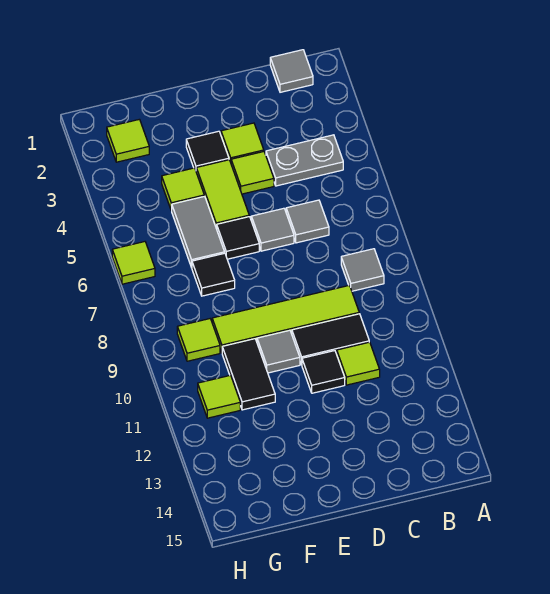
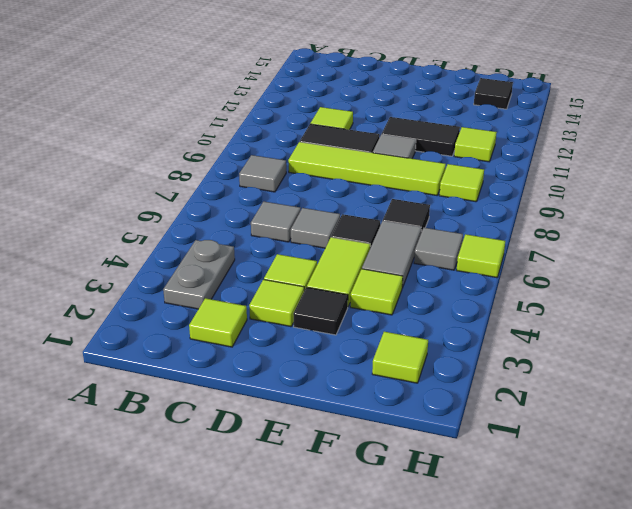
grey tile B1 level 1 -> grey tile G6 level 1
grey plate B4:C4 level 1 -> grey plate B3:B4 level 1
none -> lime tile C2 level 1
black tile D11 level 1 -> black tile G14 level 1
black tile F10:F11 level 1 -> black tile E11:F11 level 1

